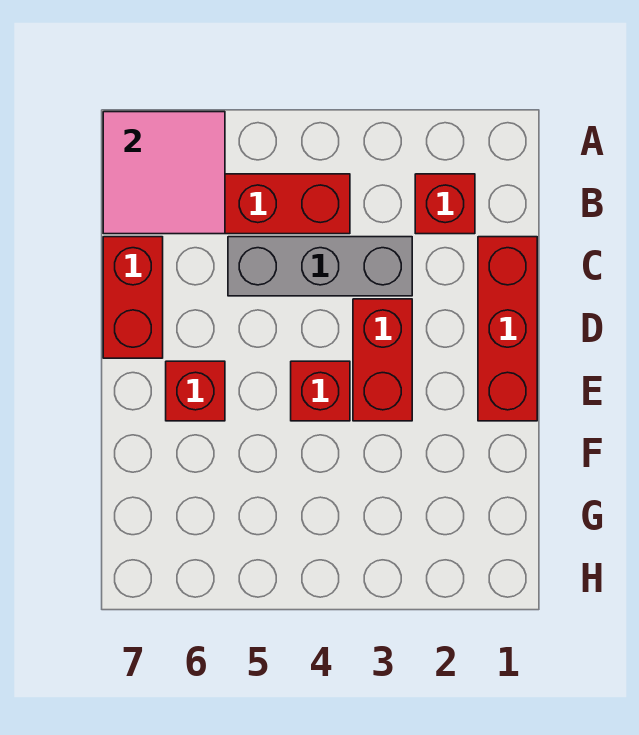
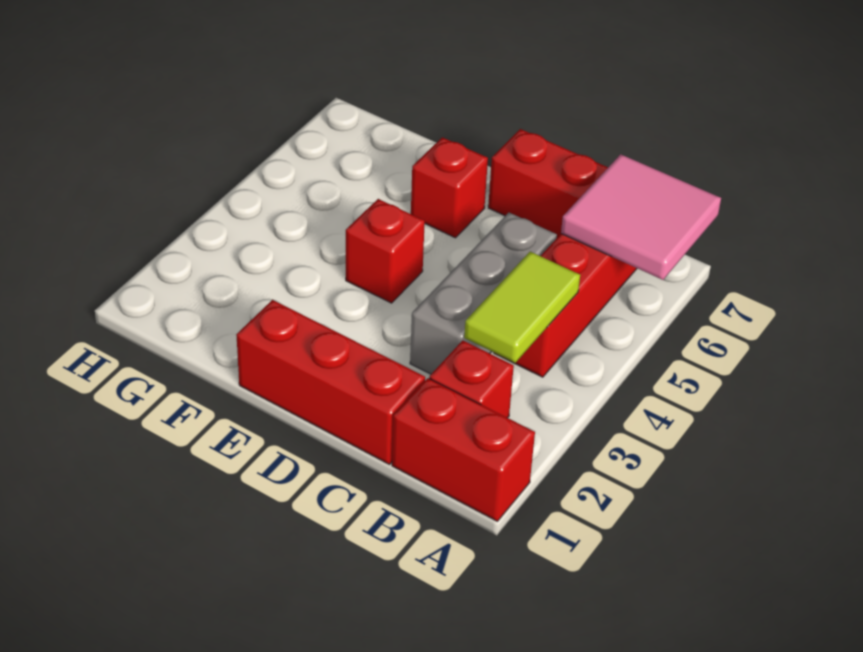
none -> lime tile B3:B4 level 2
red brick D3:E3 level 1 -> red brick A1:B1 level 1

